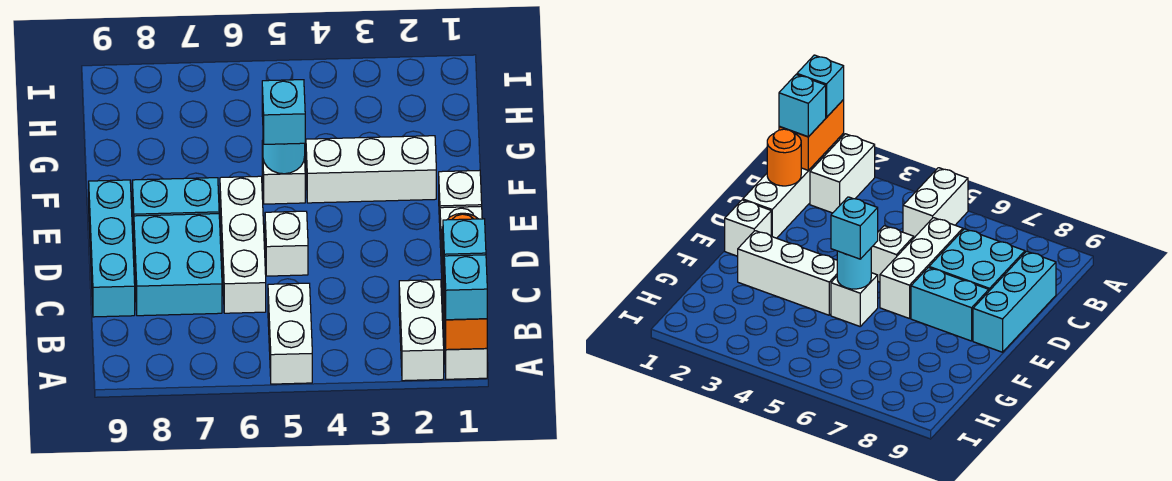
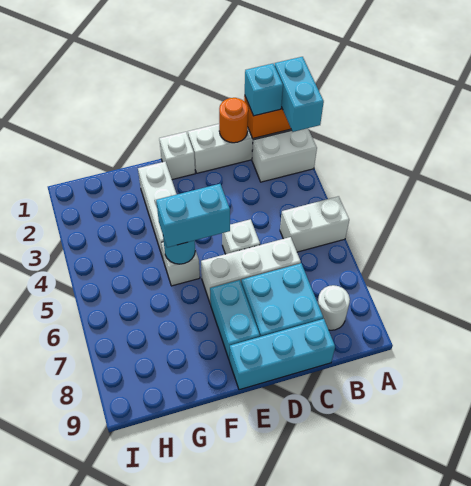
cyan brick A1 level 3 -> cyan brick A1:A2 level 3
none -> white round brick B8 level 1
cyan brick F5 level 3 -> cyan brick E5:F5 level 3

